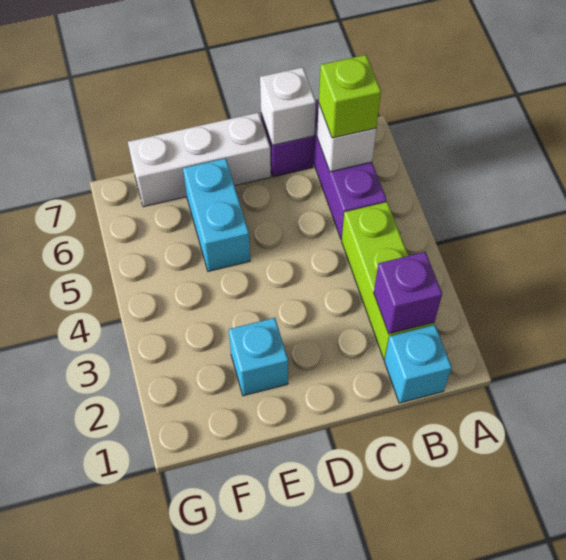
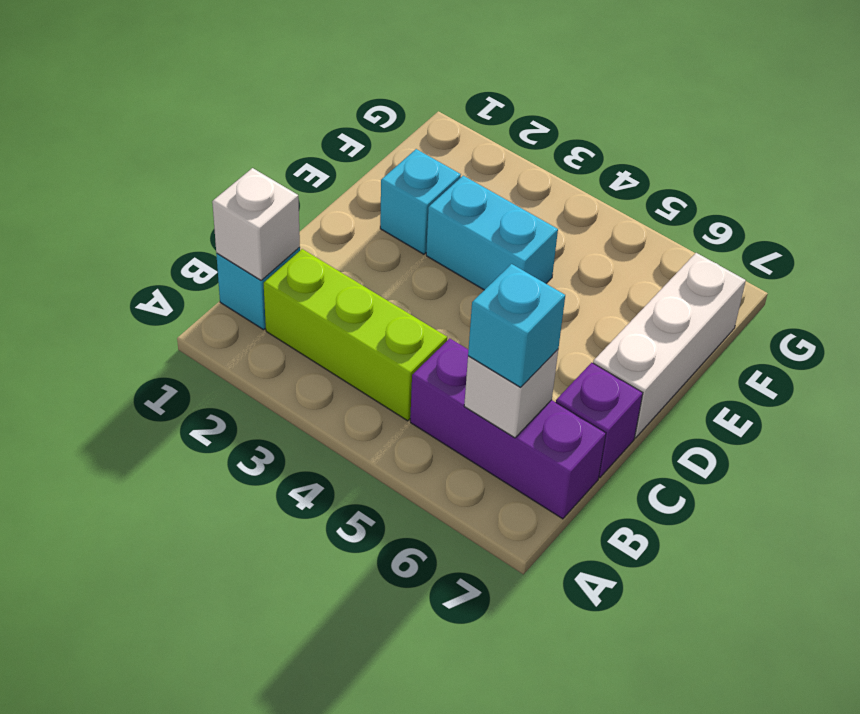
purple brick B2 level 2 -> none
lime brick B6 level 3 -> cyan brick B6 level 3
white brick C7 level 2 -> white brick B1 level 2
cyan brick E5:E6 level 1 -> cyan brick E3:E4 level 1

